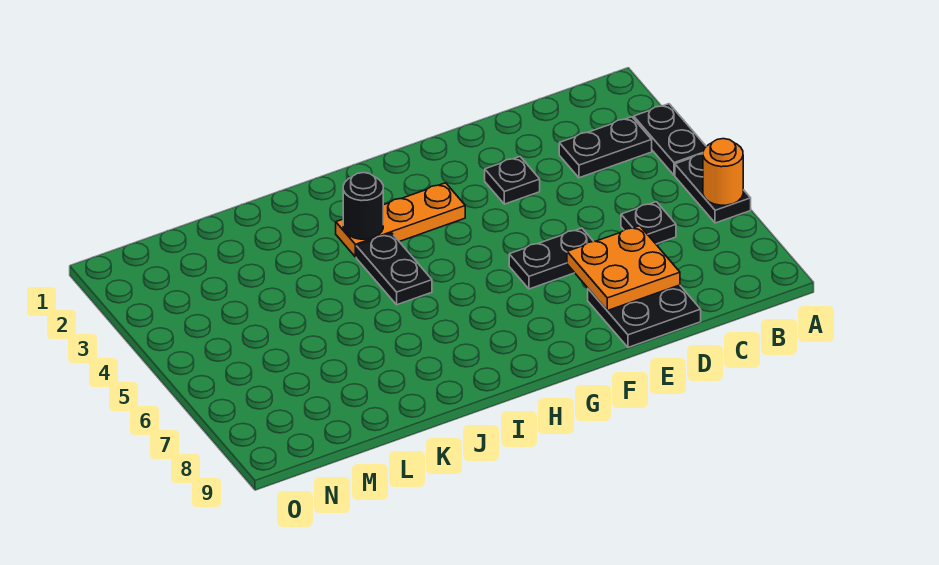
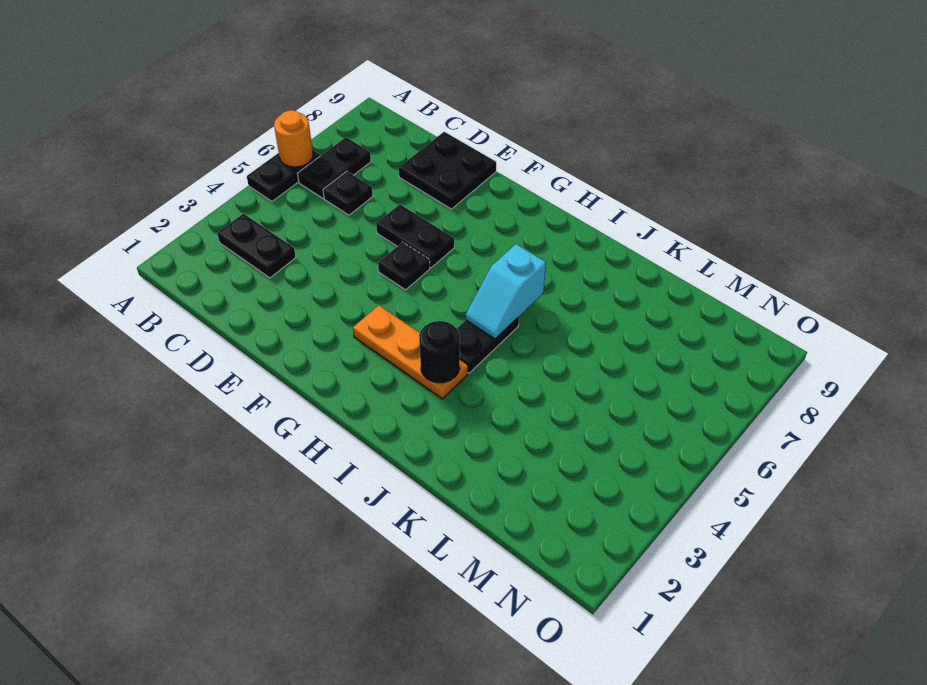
black plate A3:A4 level 1 -> black plate B6:B7 level 1
orange plate D7:E8 level 2 -> none
black plate E3 level 1 -> black plate F5 level 1
none -> cyan slope I5:I6 level 2 top 6

